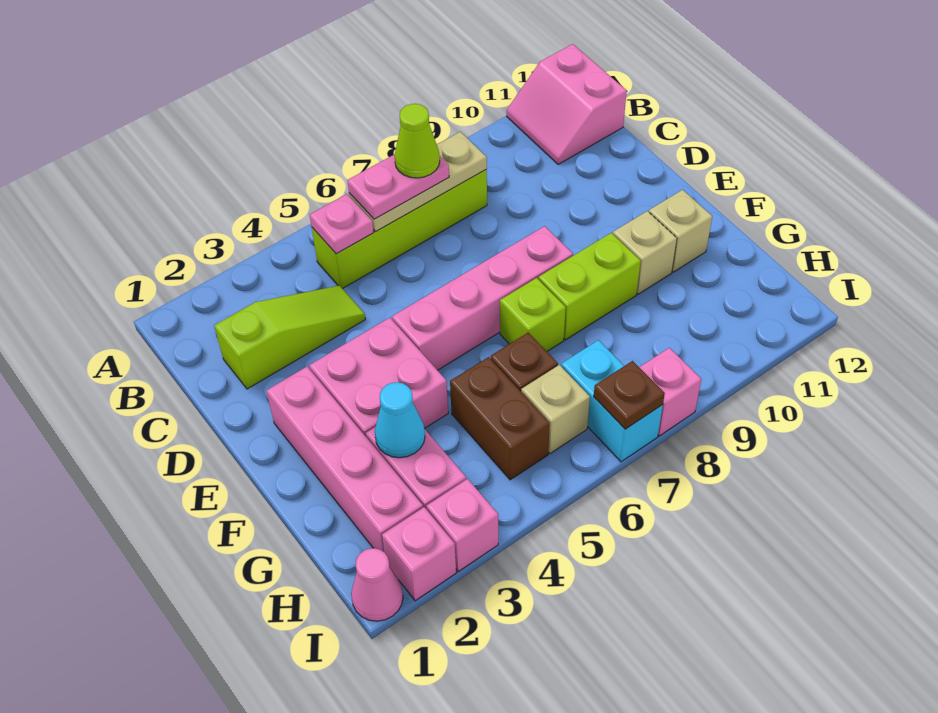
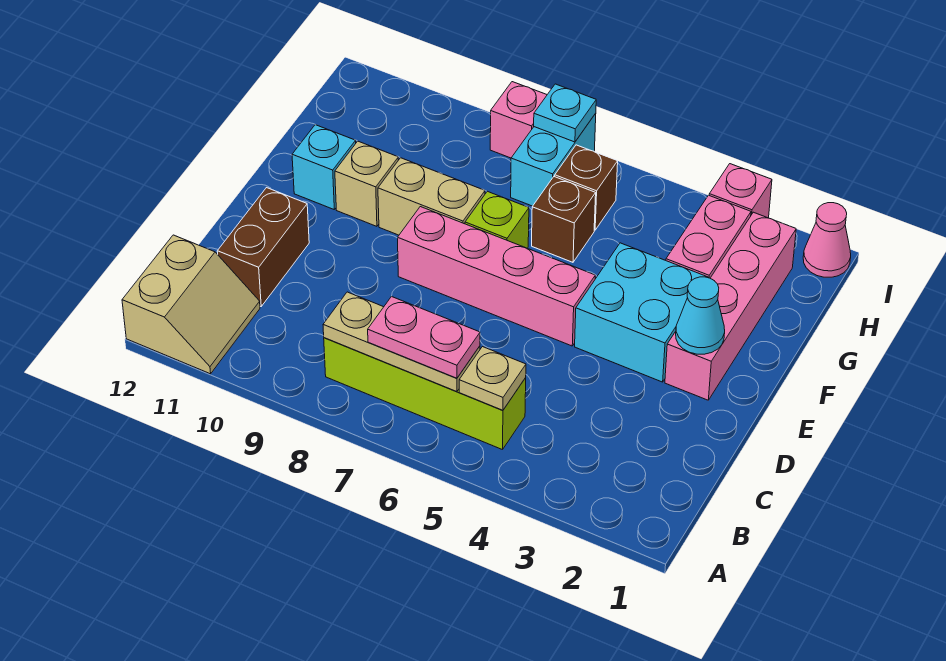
pink slope A11:B12 level 1 top 12 -> tan slope A11:B12 level 1 top 12
pink plate B5 level 2 -> tan plate B5 level 2
lime cone B7 level 4 -> none
lime slope C2:C4 level 1 top 2 -> none
pink brick E3:F4 level 1 -> cyan brick E3:F4 level 1
lime brick F8:F9 level 1 -> tan brick F8:F9 level 1
tan brick F11 level 1 -> cyan brick F11 level 1
cyan cone G3 level 2 -> cyan cone E2 level 2
brown brick G5:H5 level 1 -> brown brick C11:D11 level 1
tan brick H6 level 1 -> brown brick H6 level 1
pink brick I2 level 1 -> none
brown plate I7 level 2 -> cyan plate I7 level 2

